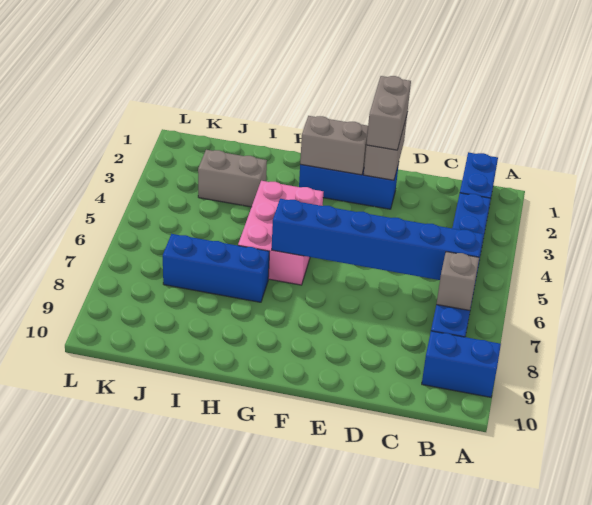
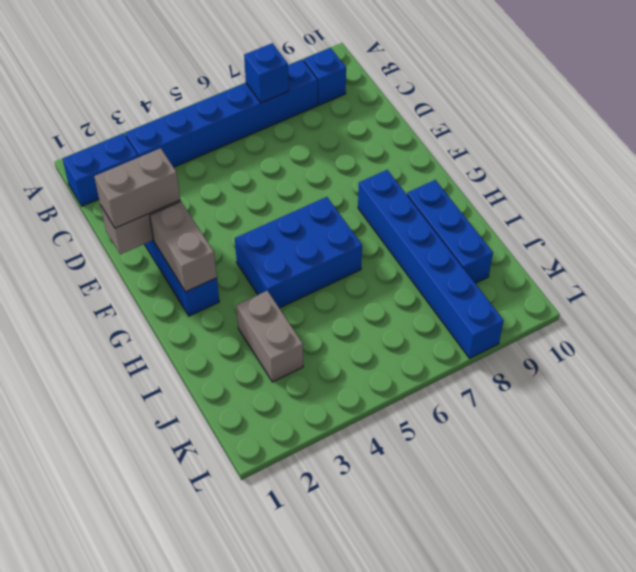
blue brick A9:B9 level 1 -> blue brick B9 level 1
blue brick B6:G6 level 2 -> blue brick G8:L8 level 1
grey brick B7 level 2 -> blue brick B7 level 2
pink brick G4:H6 level 1 -> blue brick G4:H6 level 1
blue brick H7:J7 level 1 -> blue brick H9:J9 level 1

